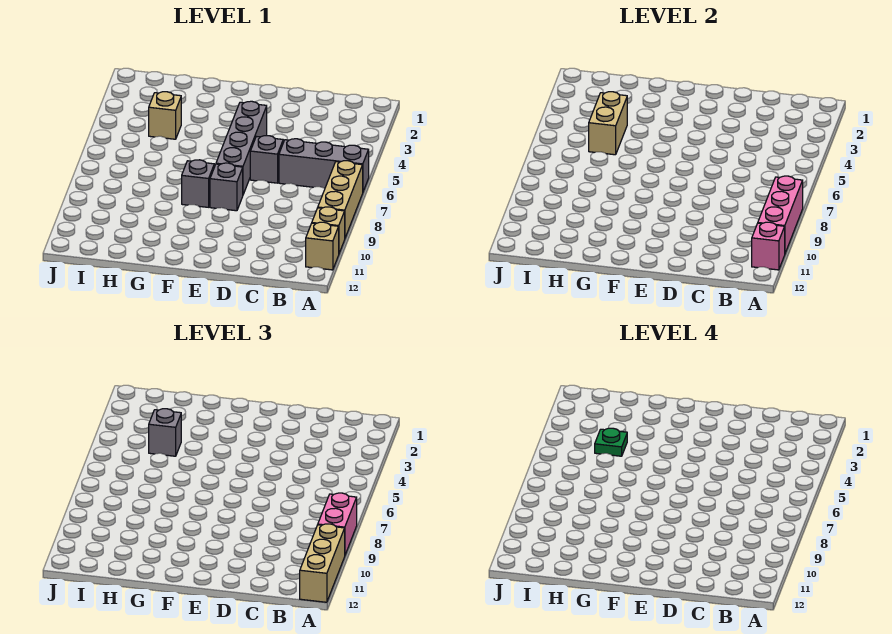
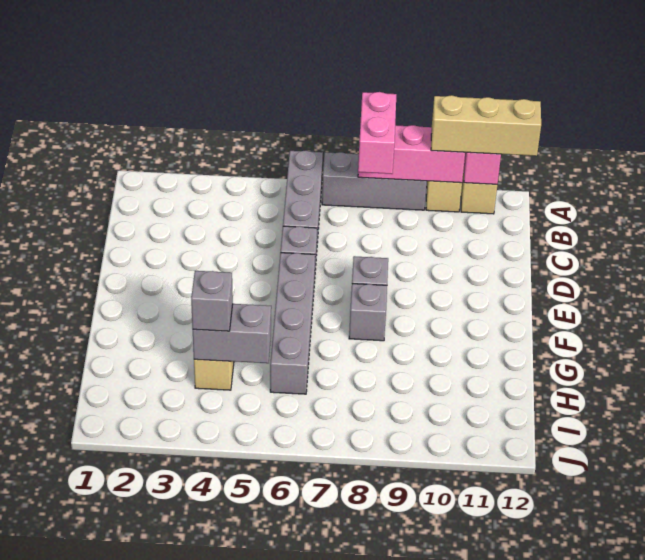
tan brick A7:A9 level 1 -> grey brick A7:A9 level 1
pink brick A8:A9 level 3 -> pink brick A8:B8 level 3
grey brick E4:E7 level 1 -> grey brick E6:H6 level 1
tan brick H4:H5 level 2 -> grey brick H4:H5 level 2
green plate H4 level 4 -> none

